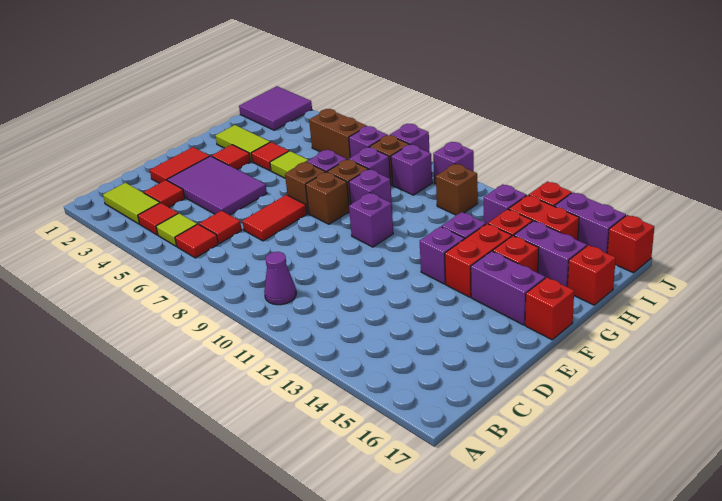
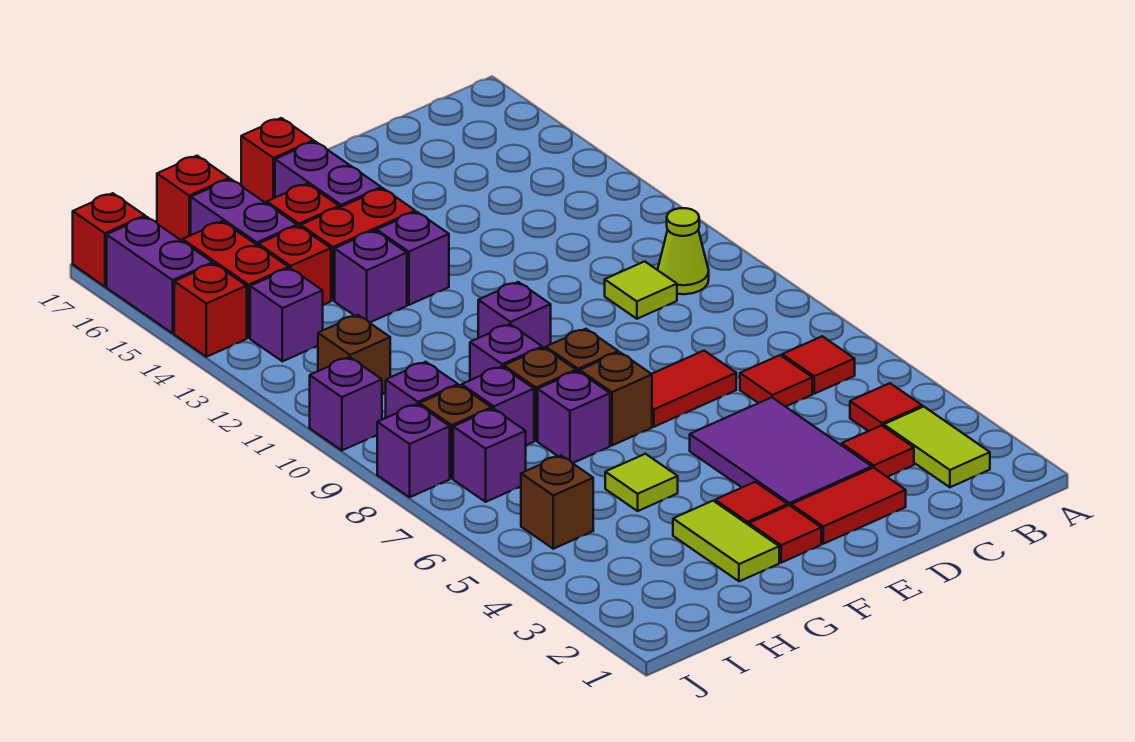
lime tile B5 level 1 -> lime tile C10 level 1
purple cone B10 level 1 -> lime cone B10 level 1
red tile G4 level 1 -> red tile F2 level 1
purple tile I1:J2 level 1 -> none
brown brick I5:I6 level 1 -> brown brick I5 level 1

